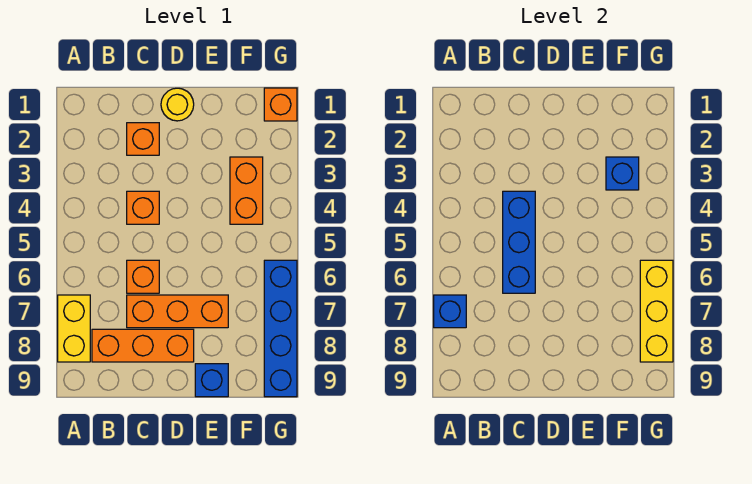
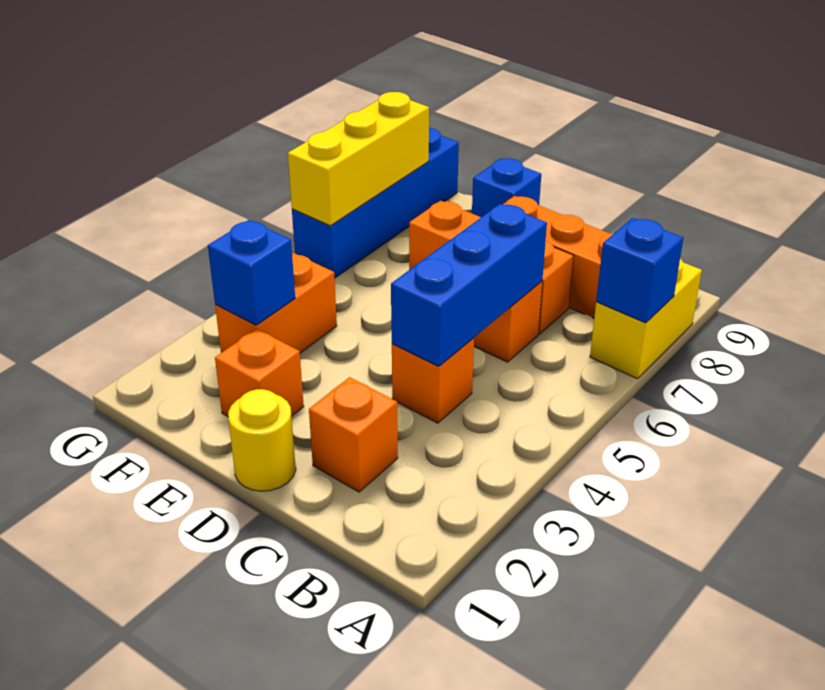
orange brick G1 level 1 -> orange brick E2 level 1

